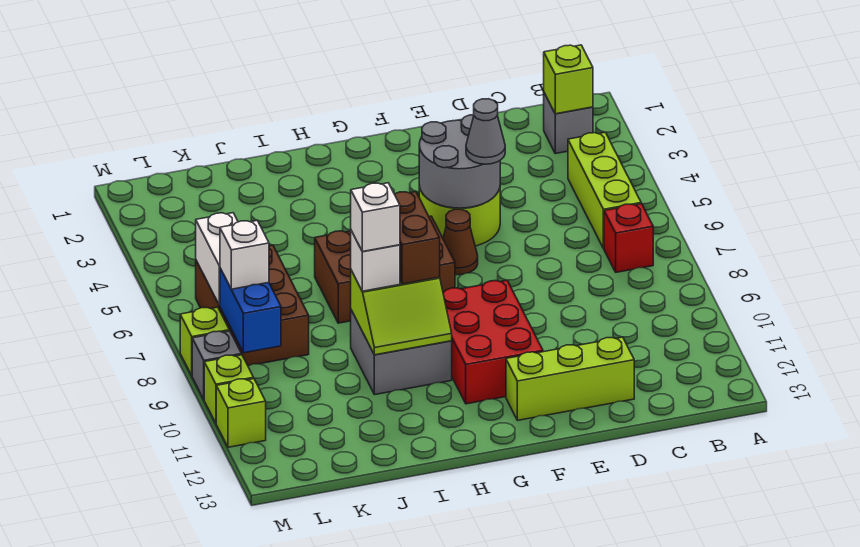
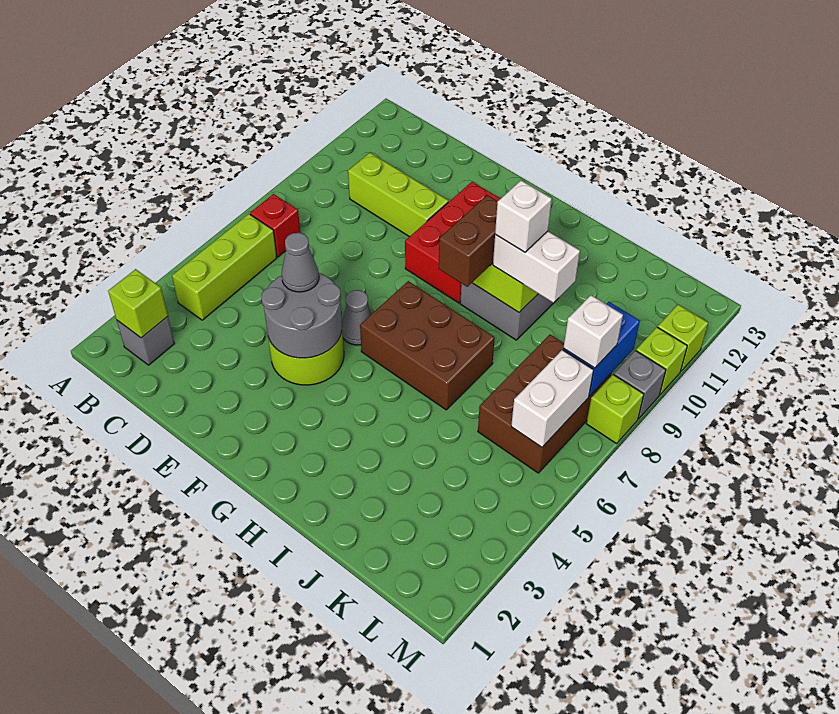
lime brick D12:F12 level 1 -> lime brick C10:E10 level 1
brown cone F6 level 1 -> grey cone F6 level 1
white brick I9 level 3 -> white brick I9:J9 level 3

